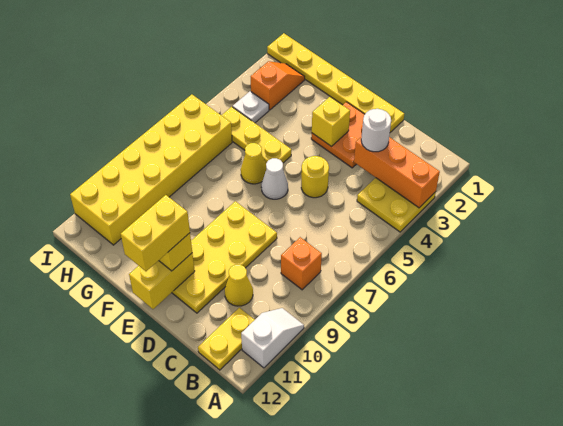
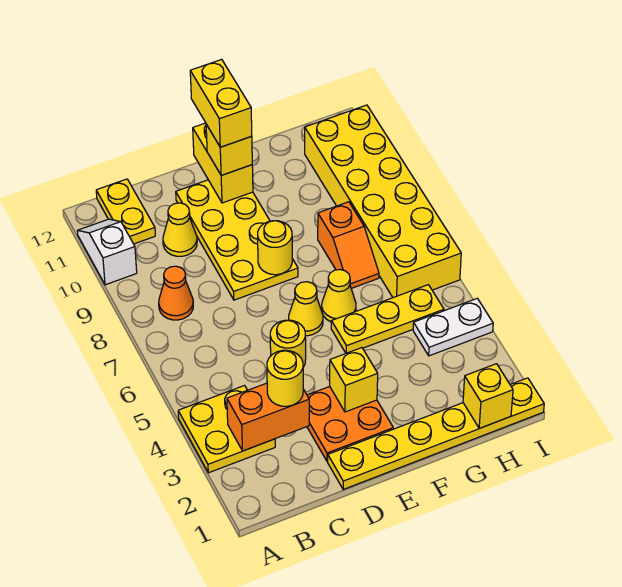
orange brick A3:C3 level 2 -> orange brick B3:C3 level 2
white slope A10:A11 level 1 top 11 -> white slope A10:A11 level 1 top 10
orange brick B8 level 1 -> orange cone B8 level 1
white round brick C3 level 3 -> yellow round brick C3 level 3
white cone E6 level 1 -> yellow cone E6 level 1
none -> yellow round brick E8 level 2
none -> yellow brick H1 level 2
orange slope H2:H3 level 1 top 3 -> orange slope G7:G8 level 1 top 8
white plate H4 level 1 -> white plate H4:I4 level 1

